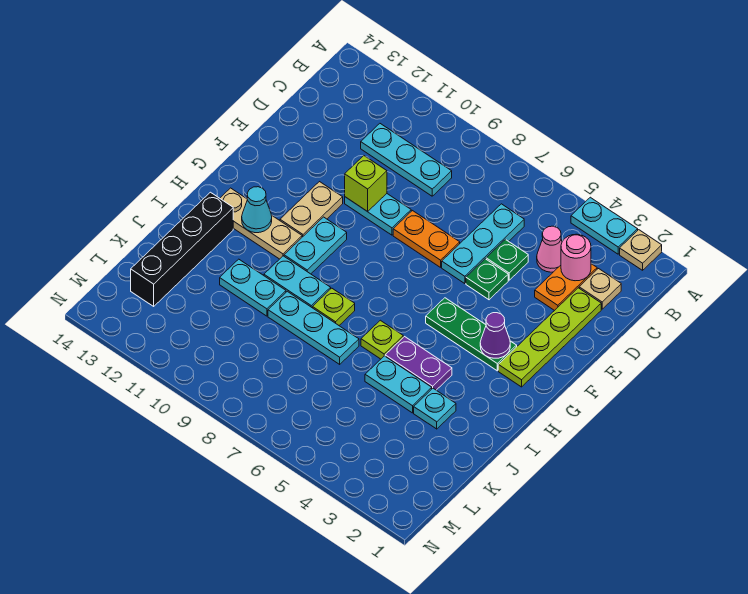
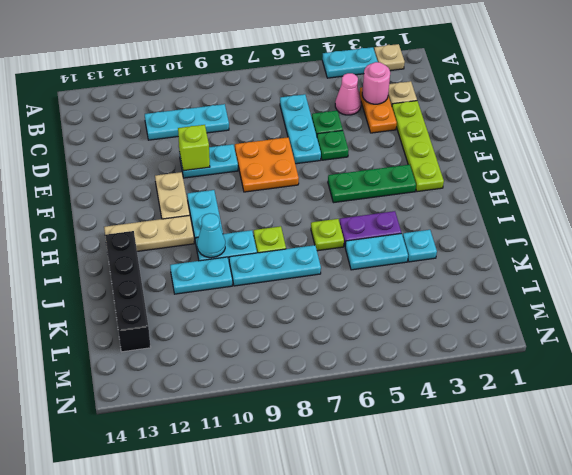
orange plate E7:E8 level 1 -> orange plate E7:F8 level 1
purple cone G3 level 2 -> none
cyan cone H12 level 2 -> cyan cone I10 level 2

